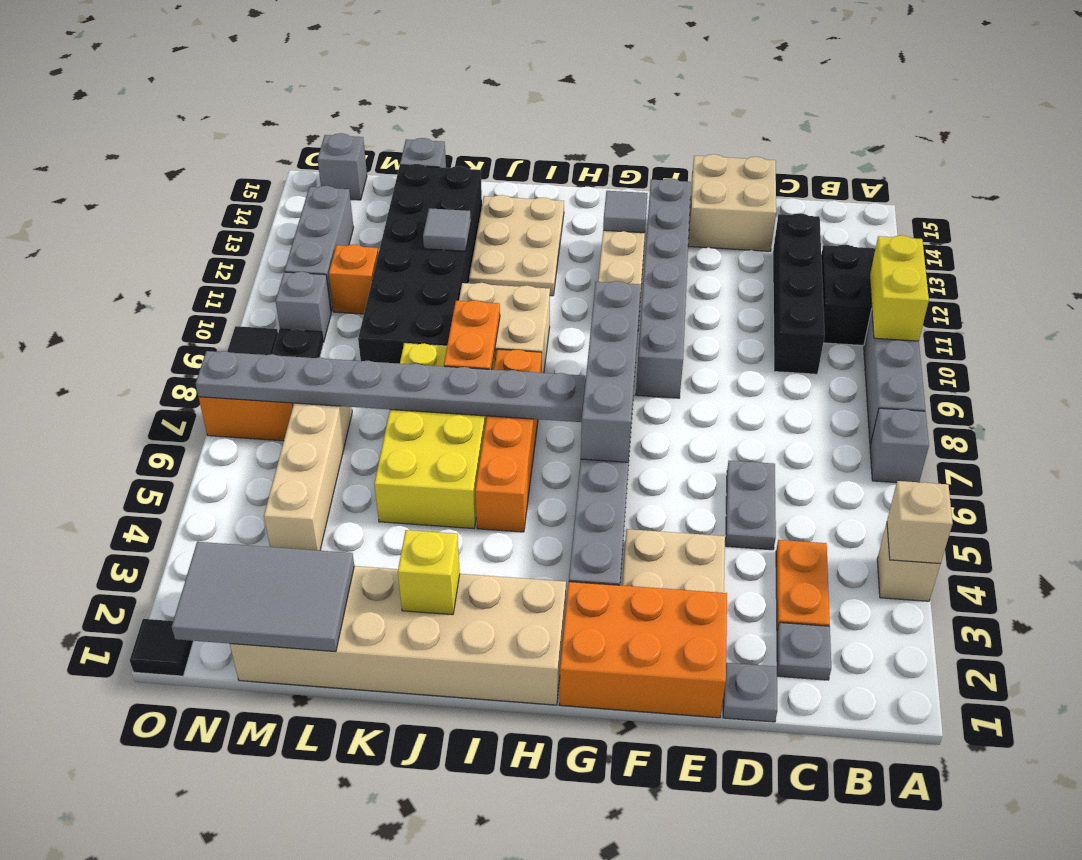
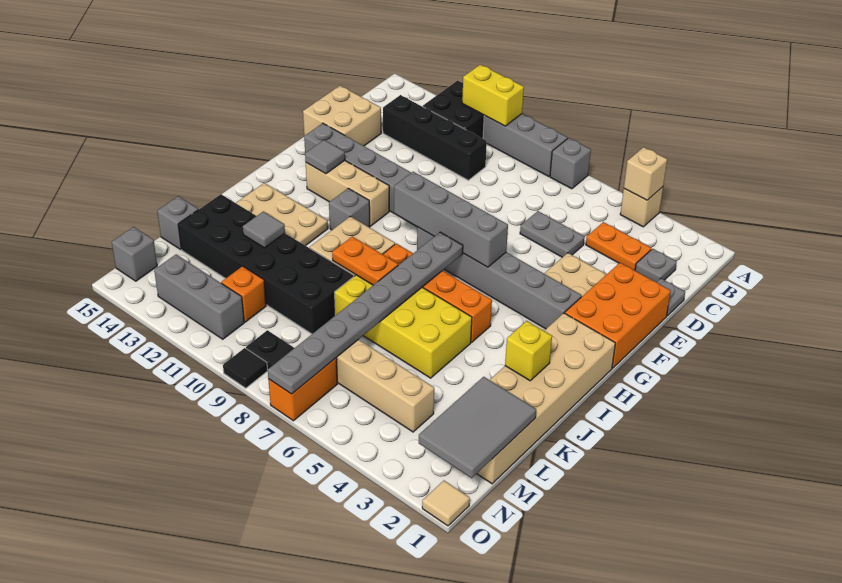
grey brick N10 level 1 -> grey brick H11 level 1
black tile O1 level 1 -> tan tile O1 level 1

